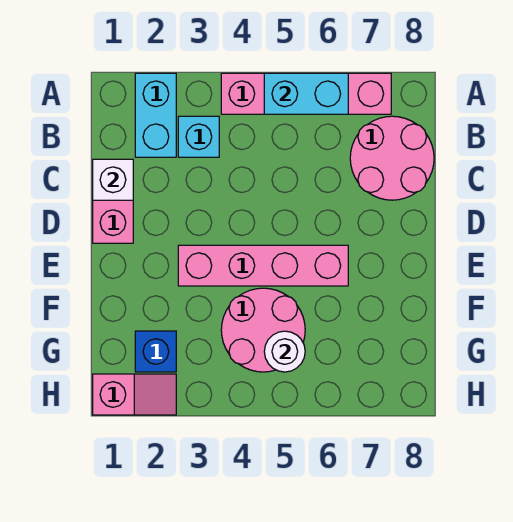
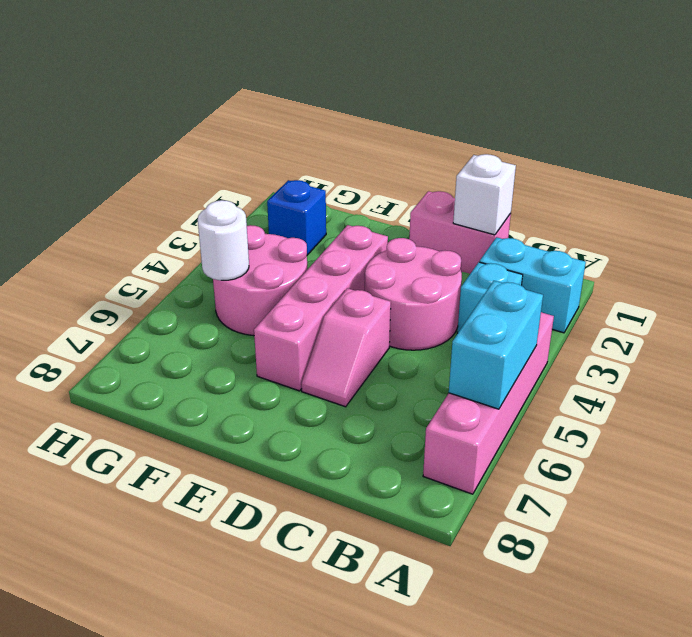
pink round brick B7:C8 level 1 -> pink round brick C3:D4 level 1
pink slope H1:H2 level 1 top 1 -> pink slope D5:D6 level 1 top 5

